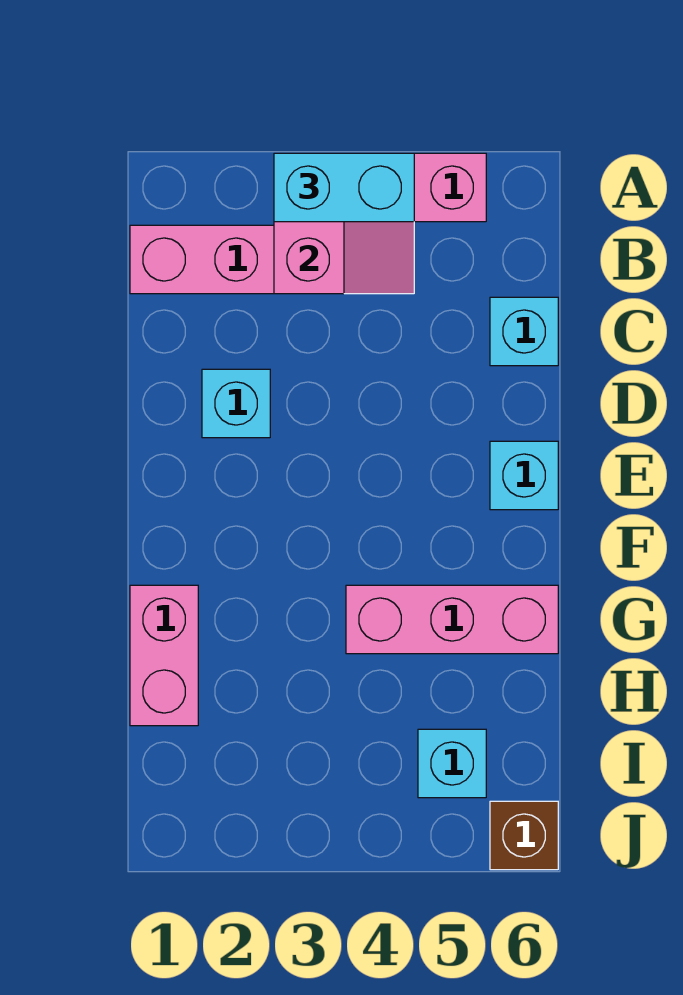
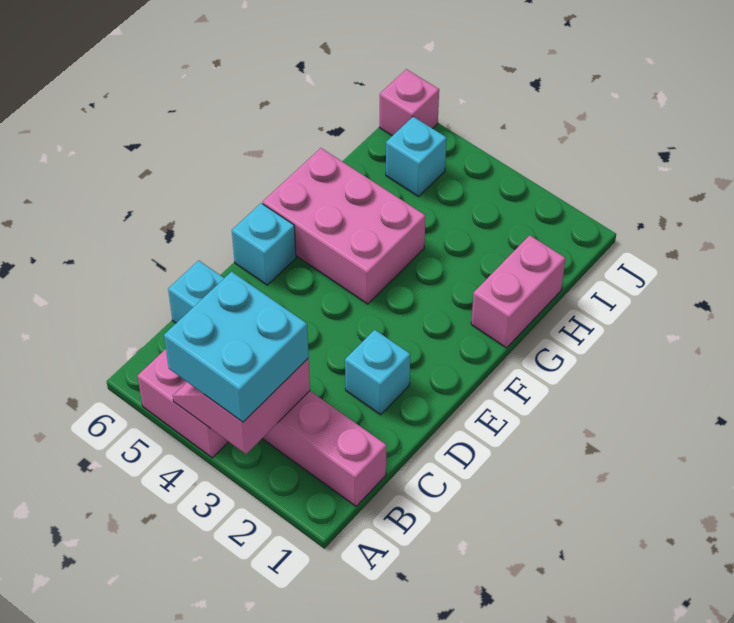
cyan brick A3:A4 level 3 -> cyan brick A3:B4 level 3
pink brick G4:G6 level 1 -> pink brick F4:G6 level 1
brown brick J6 level 1 -> pink brick J6 level 1

